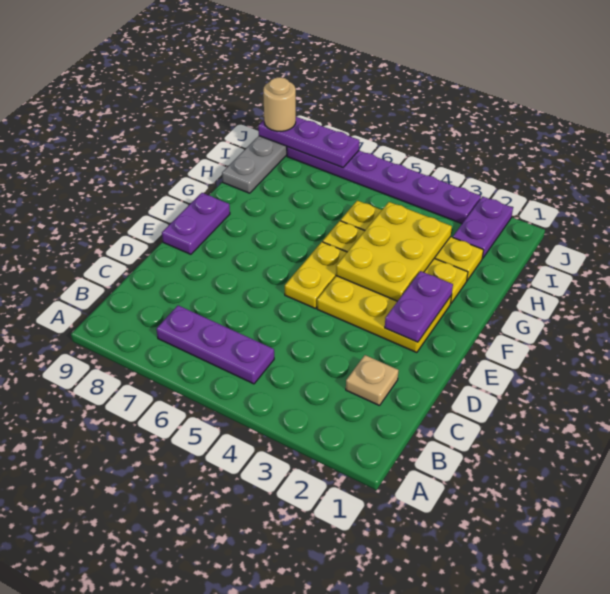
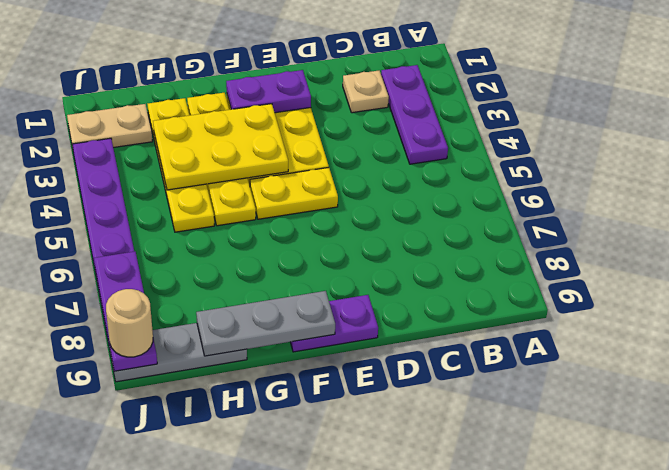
purple plate B5:B7 level 1 -> purple plate B2:B4 level 1
none -> grey plate F9:H9 level 2
purple plate I2:J2 level 1 -> tan plate I2:J2 level 1

